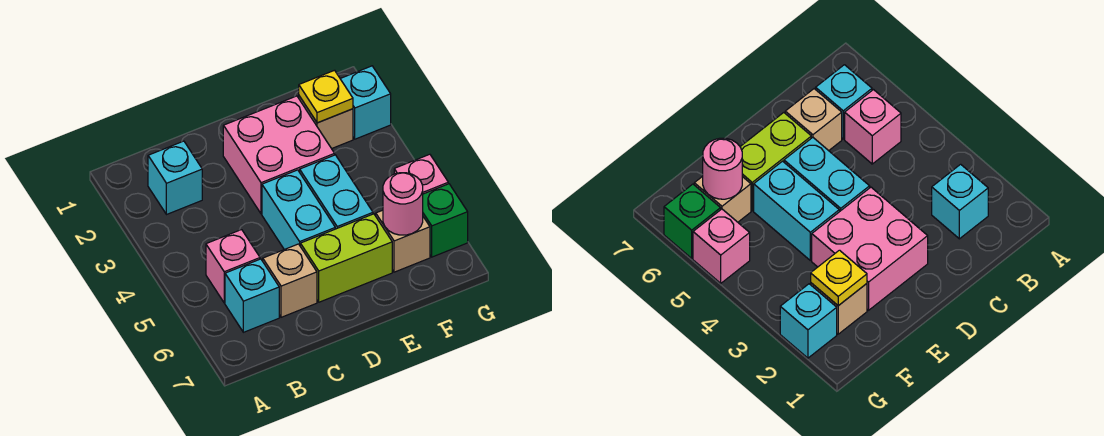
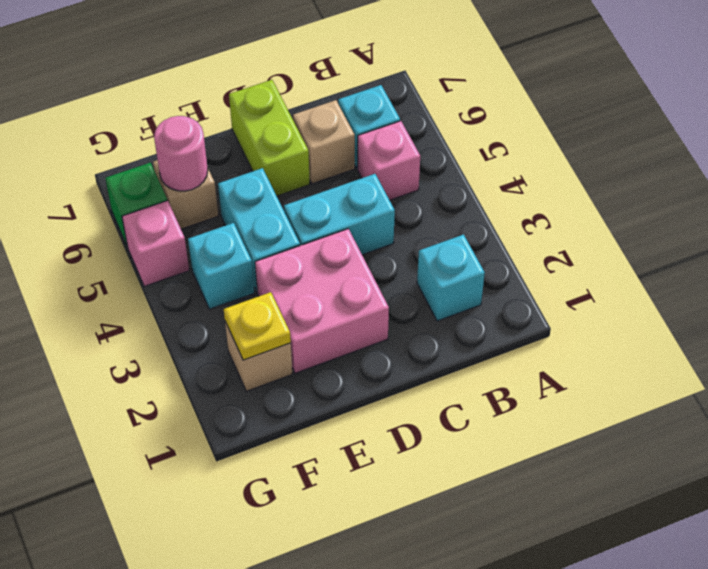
cyan brick D4:D5 level 1 -> cyan brick C4:D4 level 1
lime brick D6:E6 level 1 -> lime brick D6:D7 level 1
cyan brick G2 level 1 -> cyan brick F4 level 1

